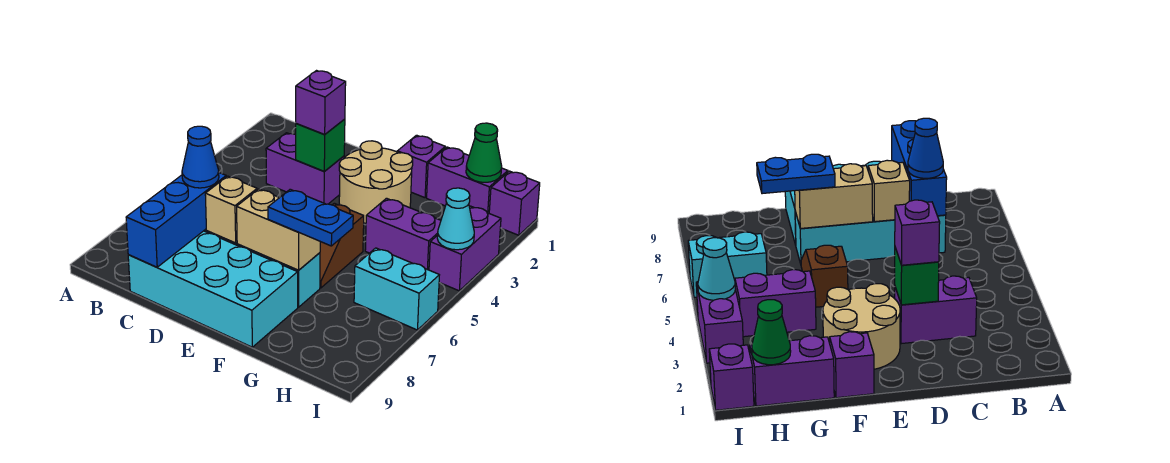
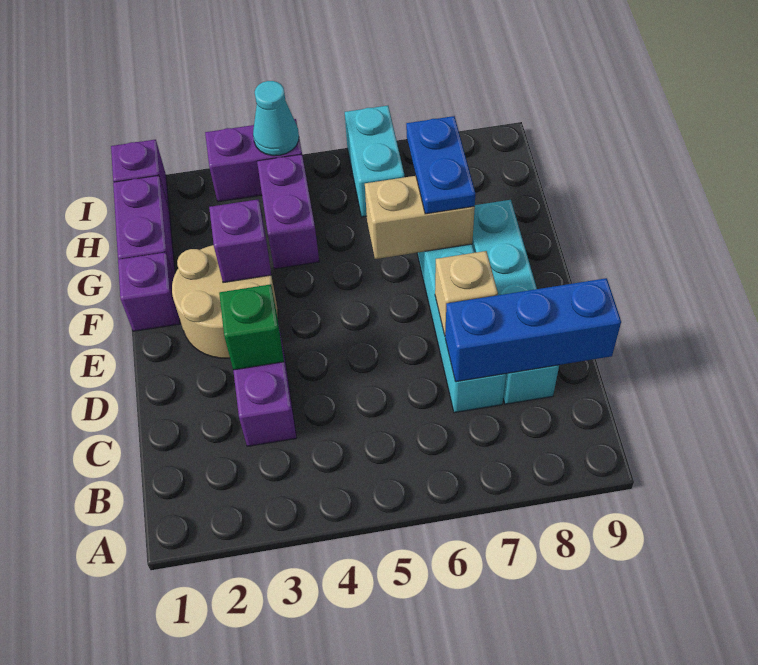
blue cone C7 level 3 -> none
cyan brick C8:F9 level 1 -> cyan brick C8:F8 level 1
purple brick D3 level 3 -> purple brick F3 level 2
tan brick E7:F7 level 2 -> tan brick F6:F7 level 2
brown slope F5:F6 level 1 top 5 -> none
green cone H1 level 2 -> none

